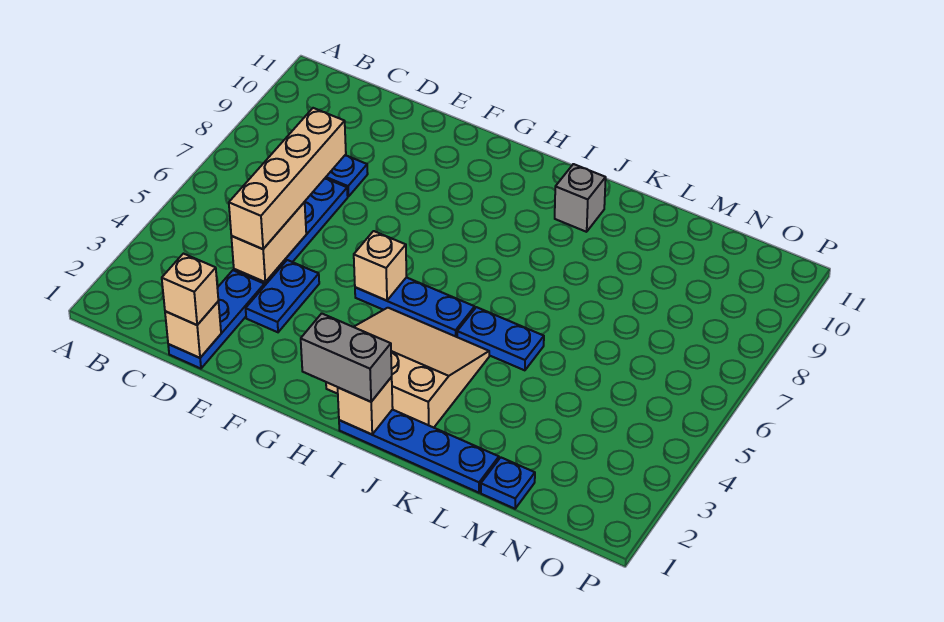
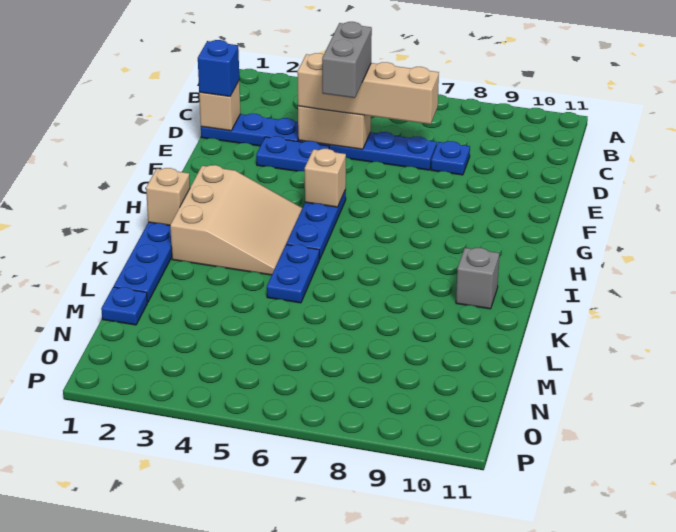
tan brick D1 level 3 -> blue brick D1 level 3
grey brick H1:I1 level 3 -> grey brick D5:E5 level 4

